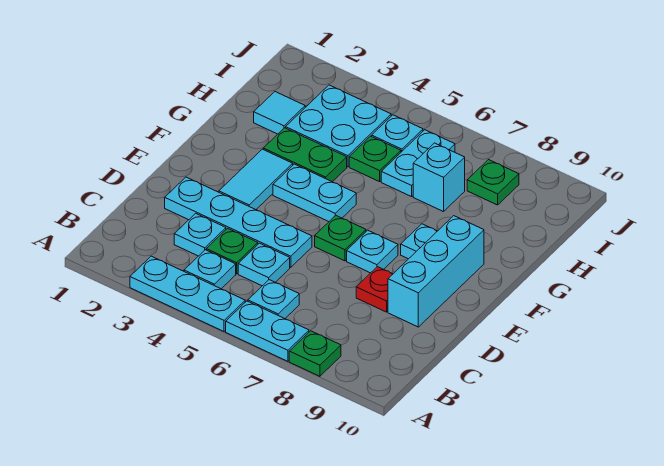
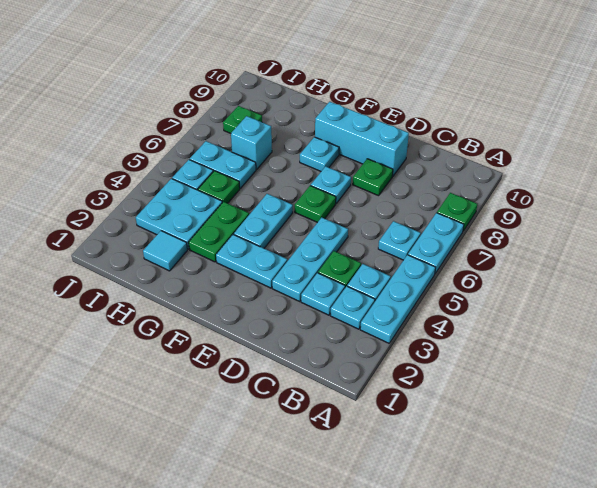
cyan plate C5 level 1 -> cyan plate B3 level 1
cyan plate D2:D5 level 1 -> cyan plate D3:D5 level 1
red plate D8 level 1 -> green plate D8 level 1
cyan tile E3:F3 level 1 -> cyan plate E3:F3 level 1

